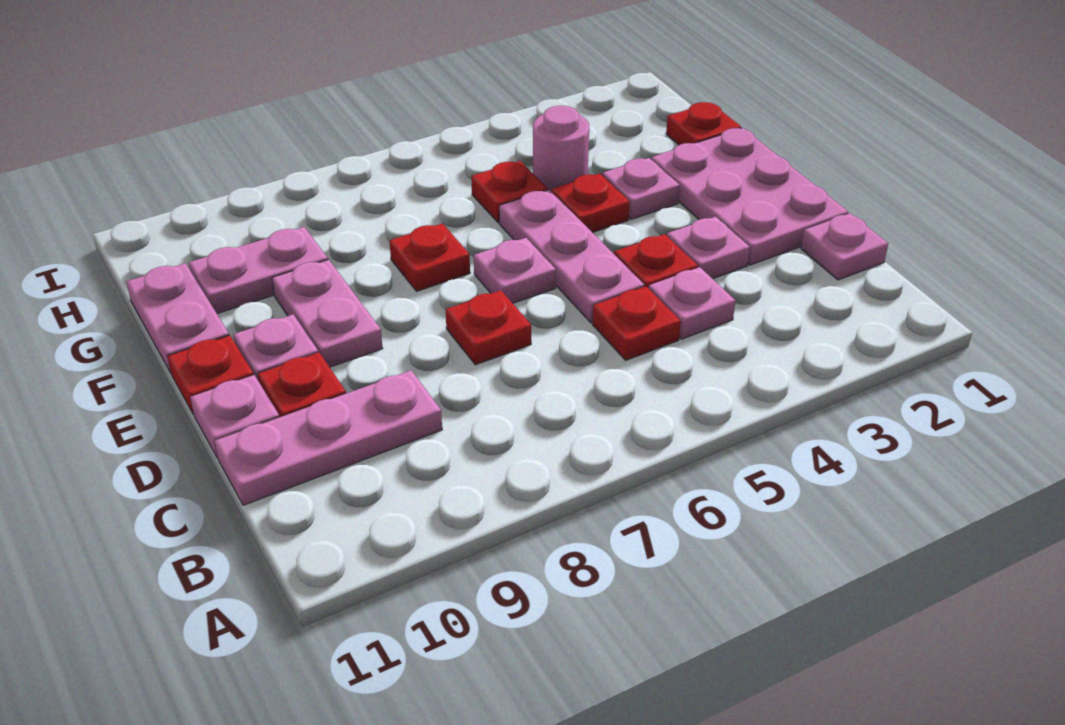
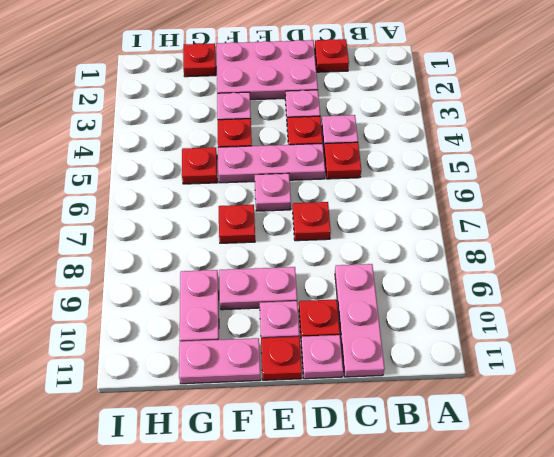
pink plate C1 level 1 -> red plate C1 level 1
pink round brick G4 level 1 -> none

